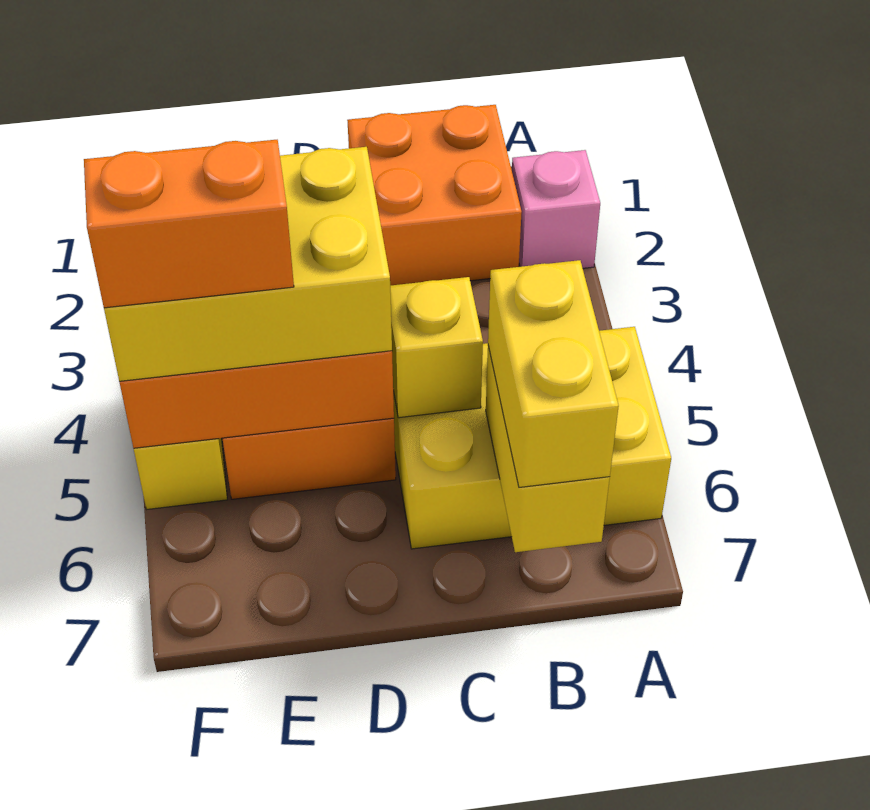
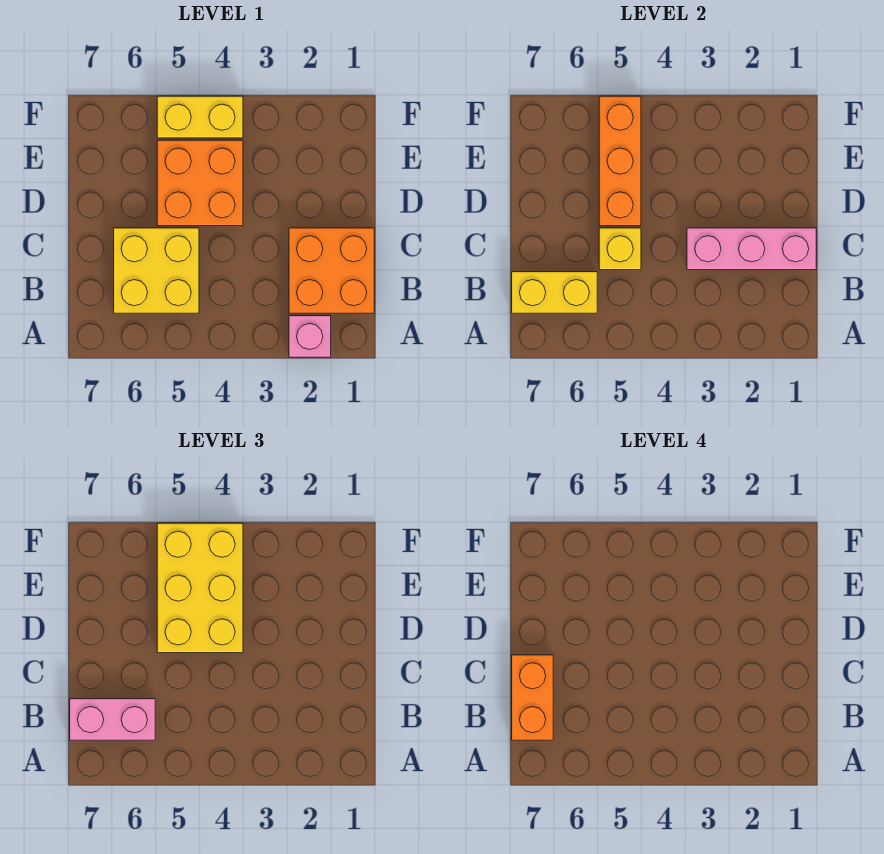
yellow brick A5:C6 level 1 -> yellow brick B5:C6 level 1
yellow brick B6:B7 level 3 -> pink brick B6:B7 level 3
none -> pink brick C1:C3 level 2
orange brick E5:F5 level 4 -> orange brick B7:C7 level 4

